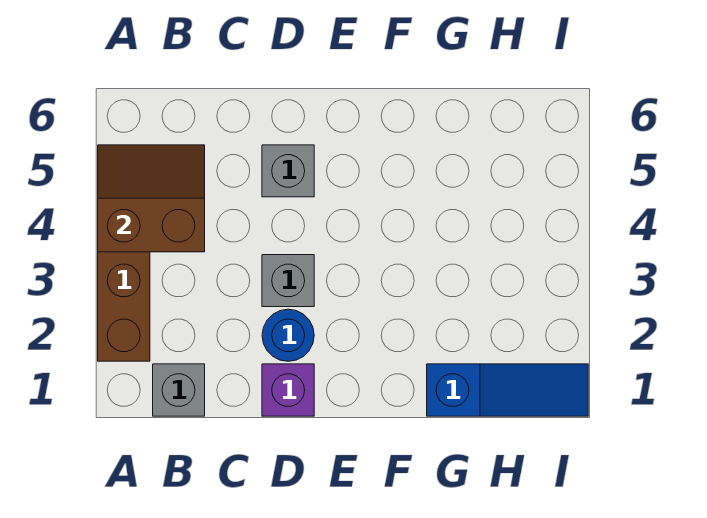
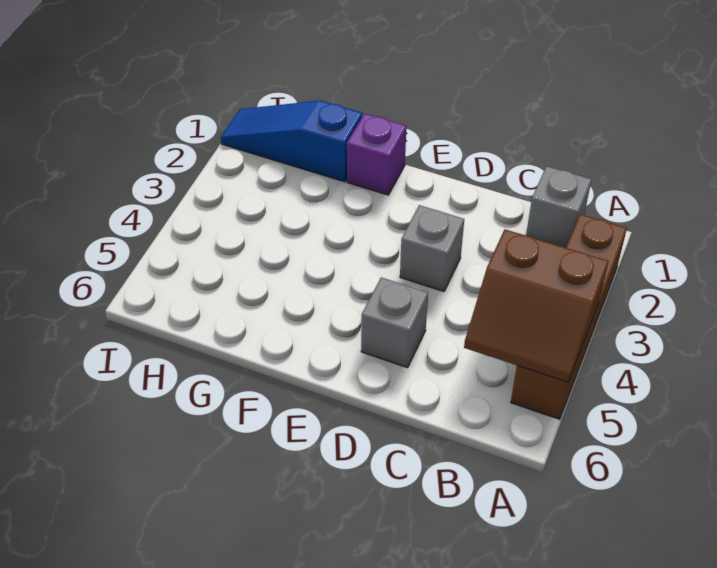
purple brick D1 level 1 -> purple brick F1 level 1
blue round brick D2 level 1 -> none

